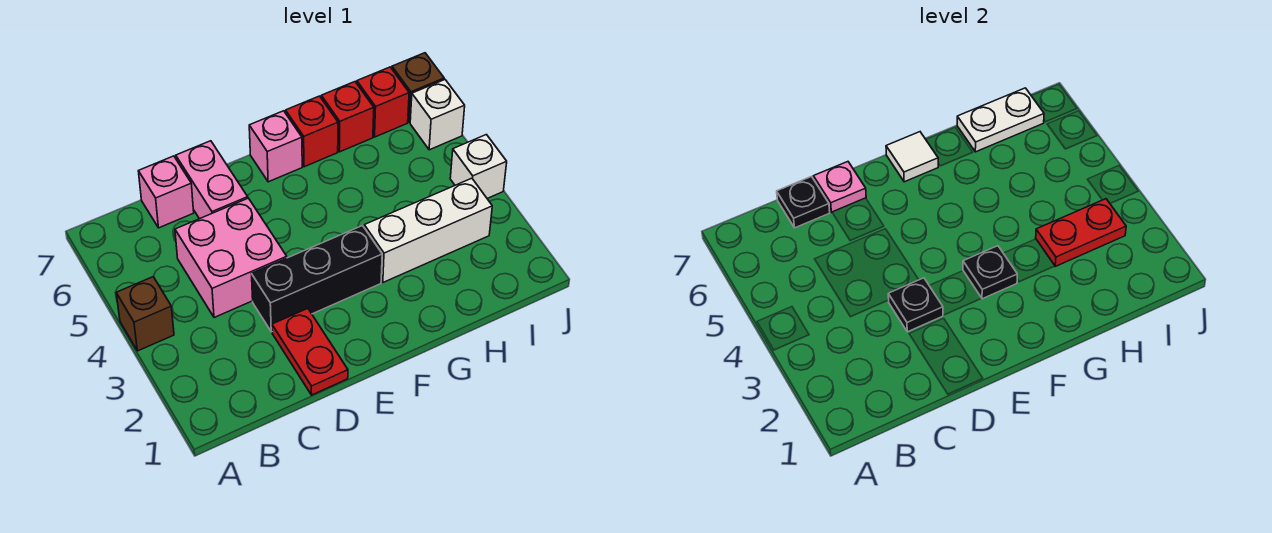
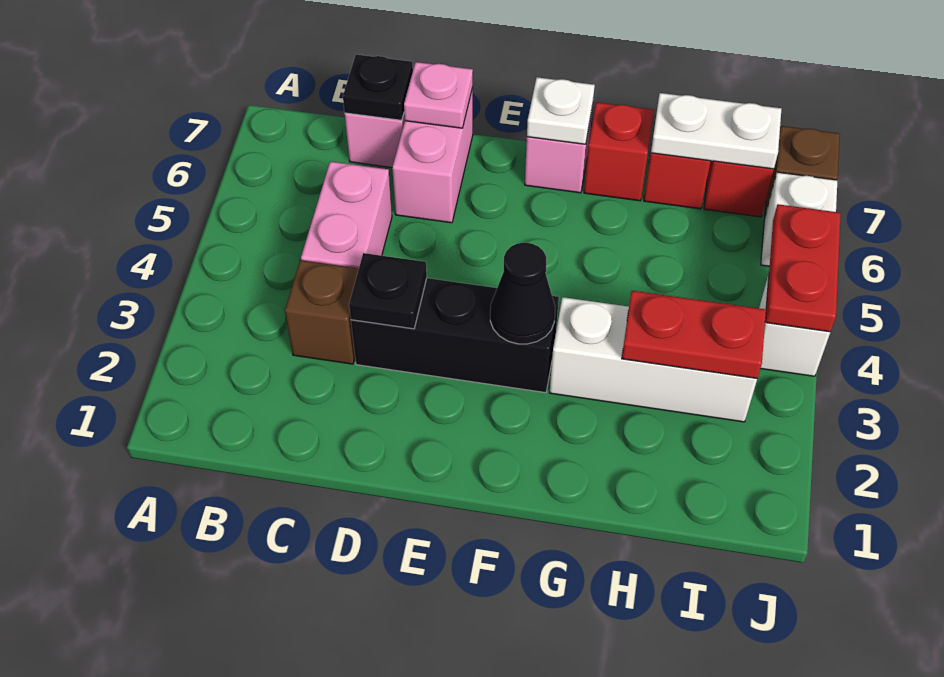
brown brick A4 level 1 -> brown brick C3 level 1
pink brick C4:D5 level 1 -> pink brick C4:C5 level 1
red plate D1:D2 level 1 -> red plate J4:J5 level 2
black plate F3 level 2 -> black cone F3 level 2
white tile F7 level 2 -> white plate F7 level 2

